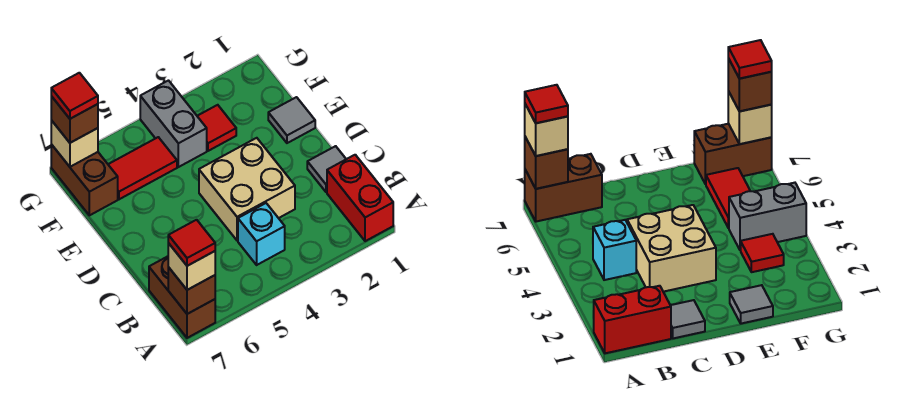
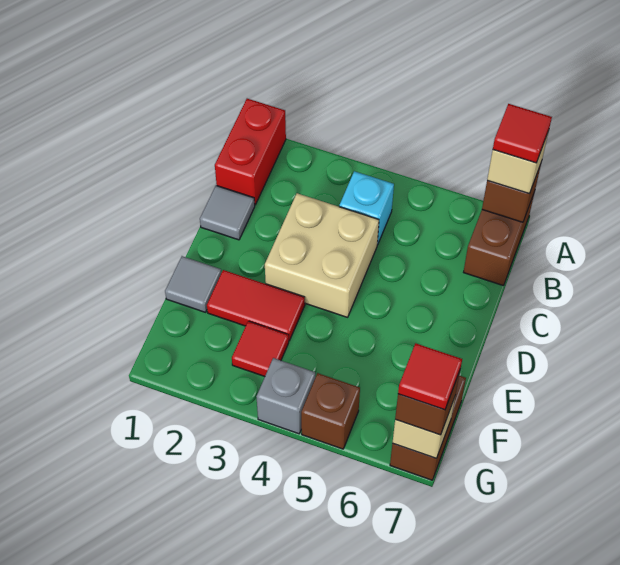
grey brick F4:G4 level 1 -> grey brick G4 level 1
red tile F5:F6 level 1 -> red tile E2:E3 level 1
none -> brown brick G5 level 1

